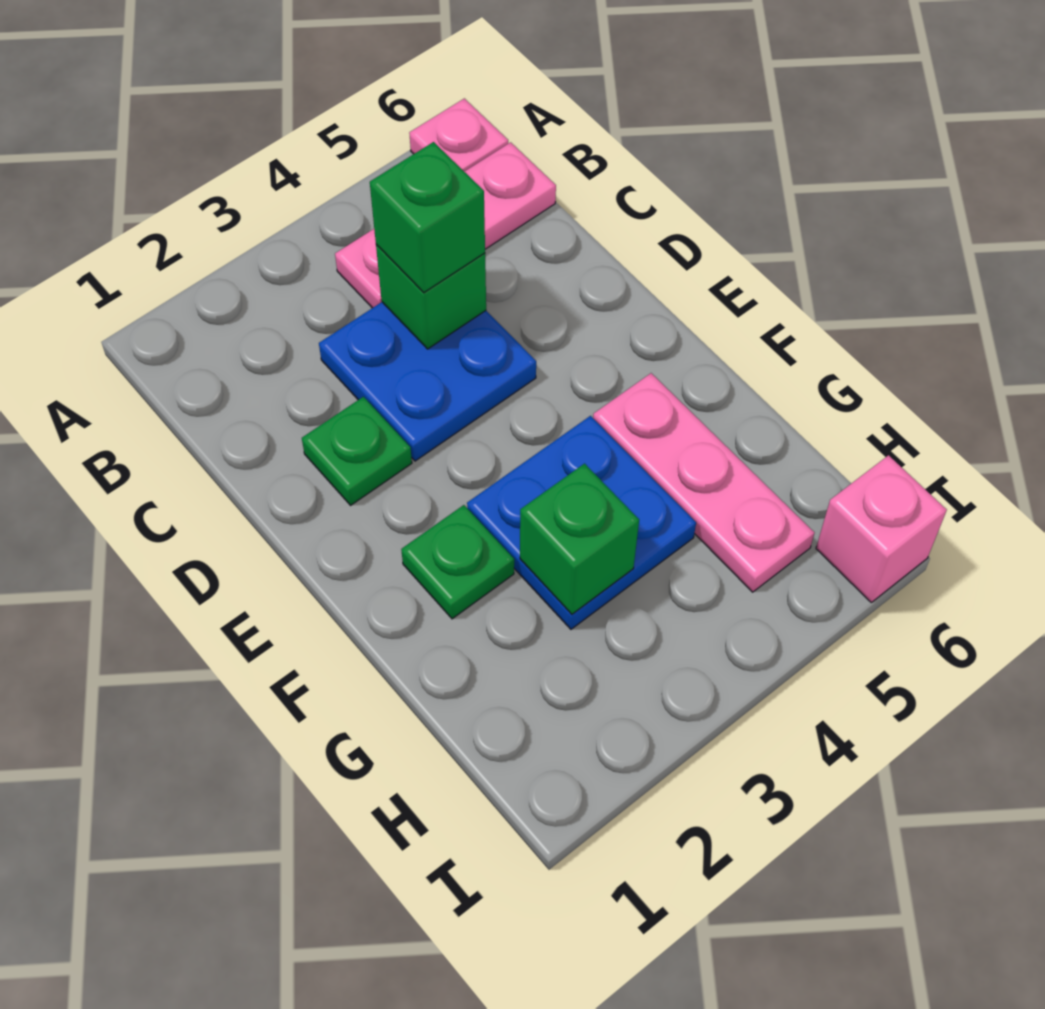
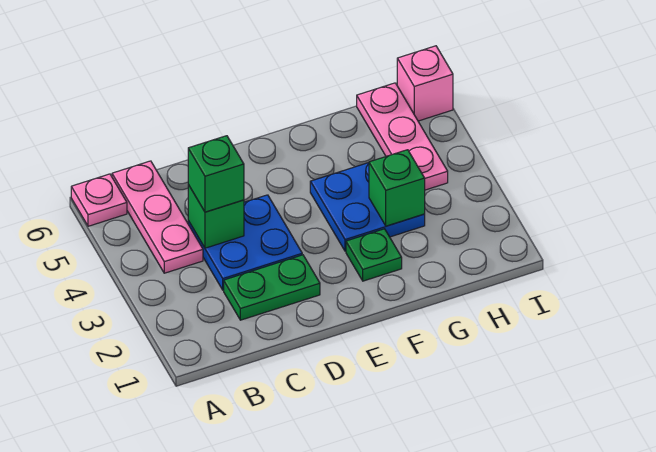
green plate D2 level 1 -> green plate C2:D2 level 1
pink plate F5:H5 level 1 -> pink plate H4:H6 level 1

